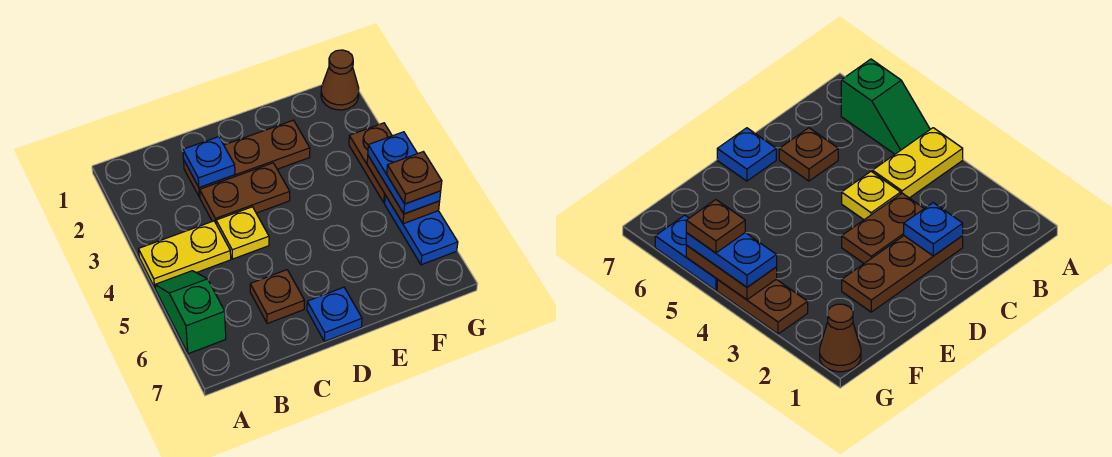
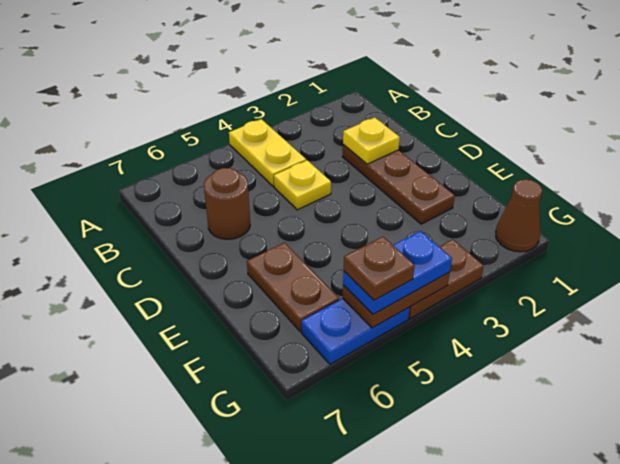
green slope A5:A6 level 1 top 6 -> none
blue plate C2 level 2 -> yellow plate C2 level 2
brown plate C3:D3 level 1 -> brown plate E6:F6 level 1
brown plate C6 level 1 -> brown round brick C6 level 1
blue plate D7 level 1 -> none

